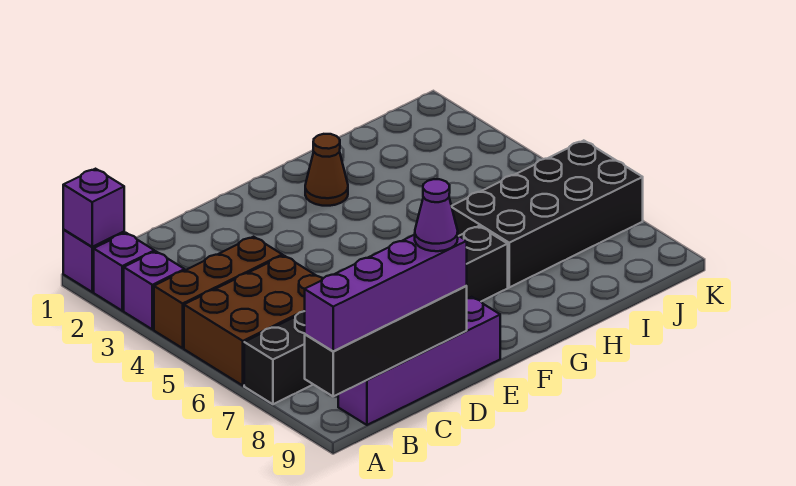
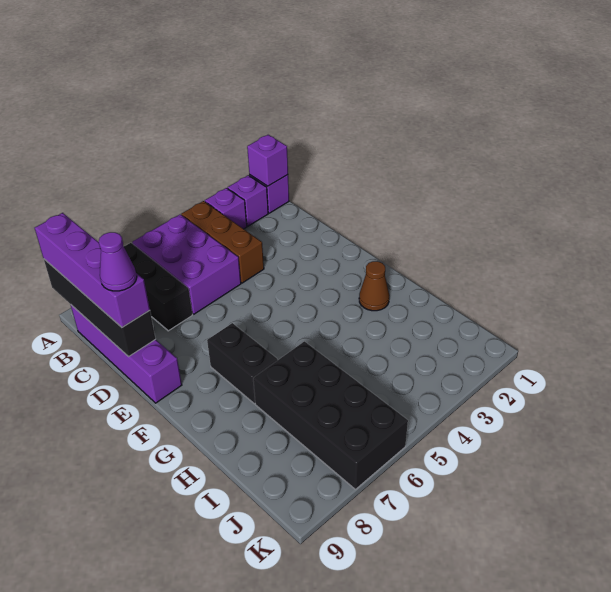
brown brick A5:C6 level 1 -> purple brick A5:C6 level 1

